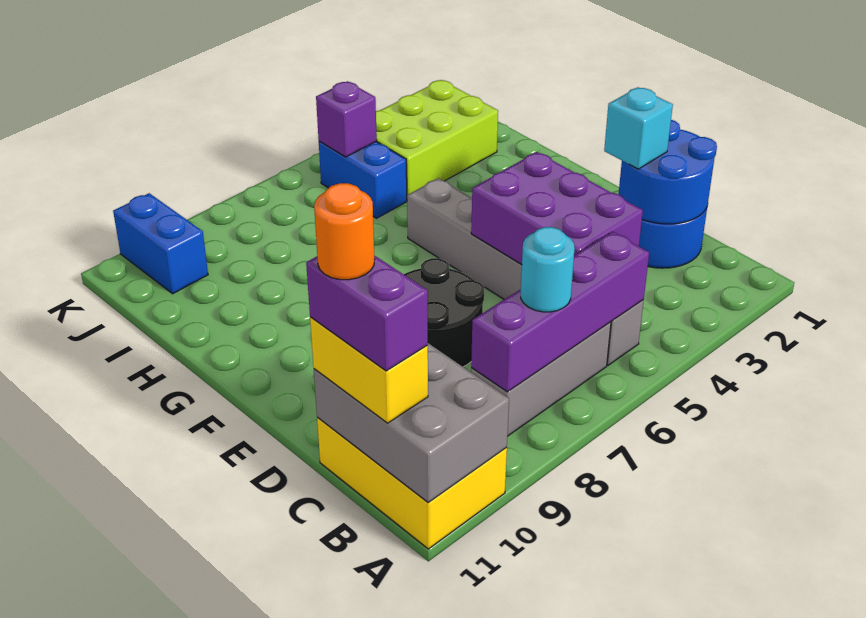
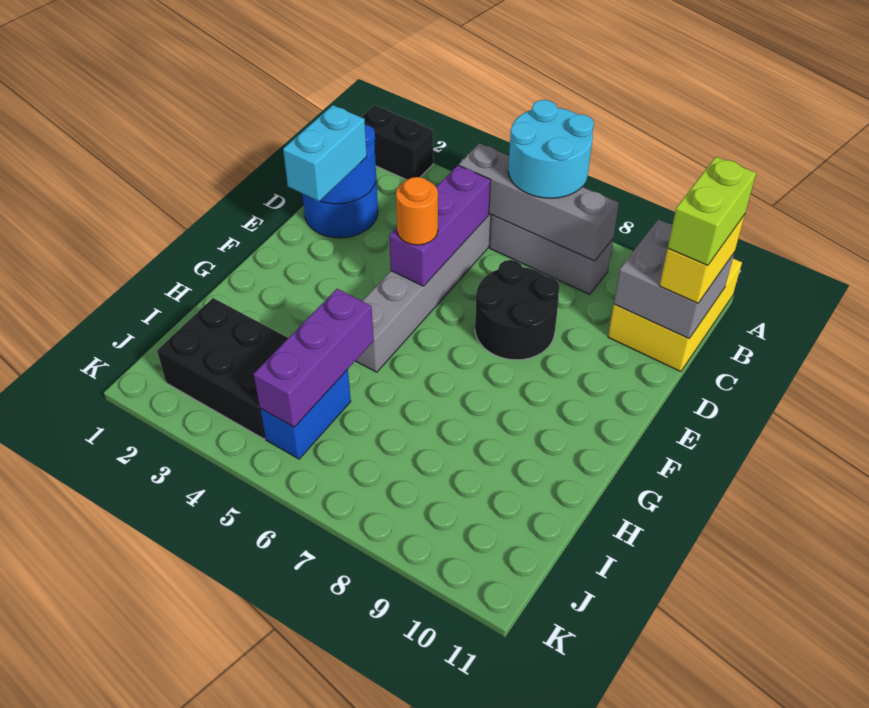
none -> black brick A1:A2 level 1
grey brick A10:C11 level 2 -> grey brick B10:C11 level 2
purple brick B5:B8 level 2 -> grey brick B5:B8 level 2
cyan round brick B7 level 3 -> cyan round brick A6:B7 level 3
purple brick B11:C11 level 4 -> lime brick B11:C11 level 4
purple brick C4:E5 level 2 -> purple brick C5:E5 level 2
orange round brick C11 level 5 -> orange round brick E5 level 3
cyan brick D2 level 3 -> cyan brick D2:E2 level 3
lime brick I2:J4 level 1 -> black brick I2:J4 level 1
purple brick J5 level 2 -> purple brick H5:J5 level 2
blue brick J10:K10 level 1 -> none

